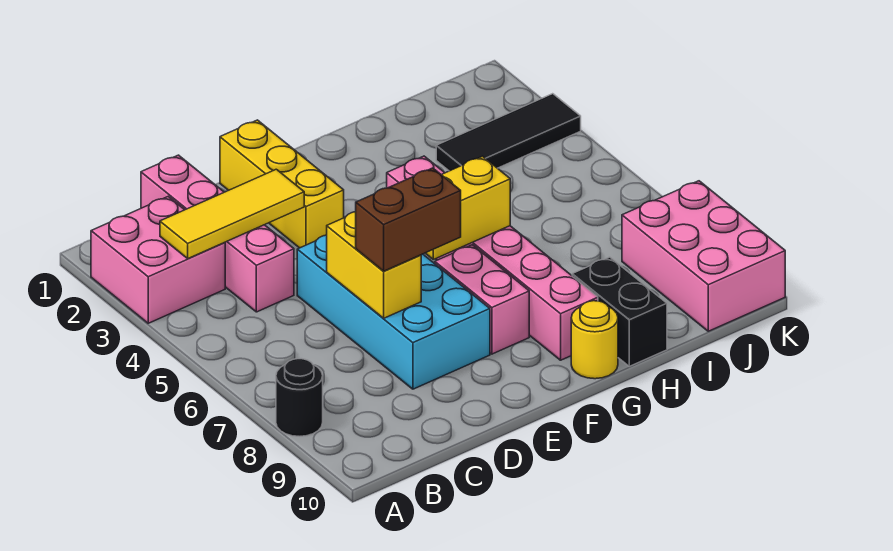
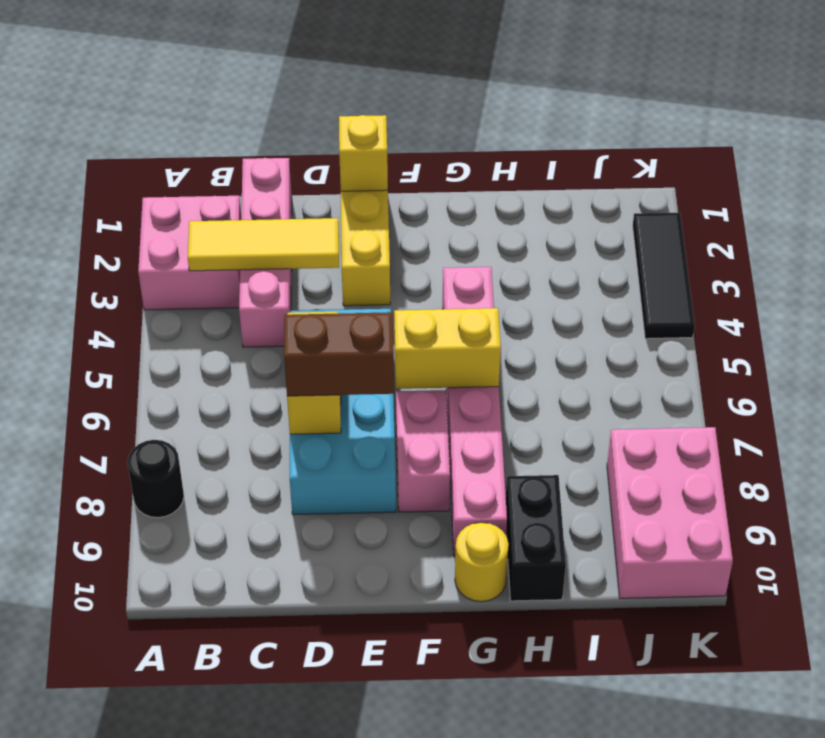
none -> yellow brick E1 level 2
black tile I3:K3 level 1 -> black tile K2:K4 level 1

